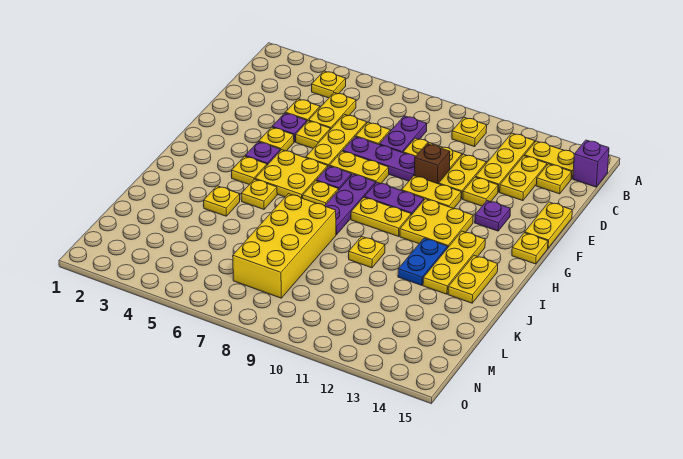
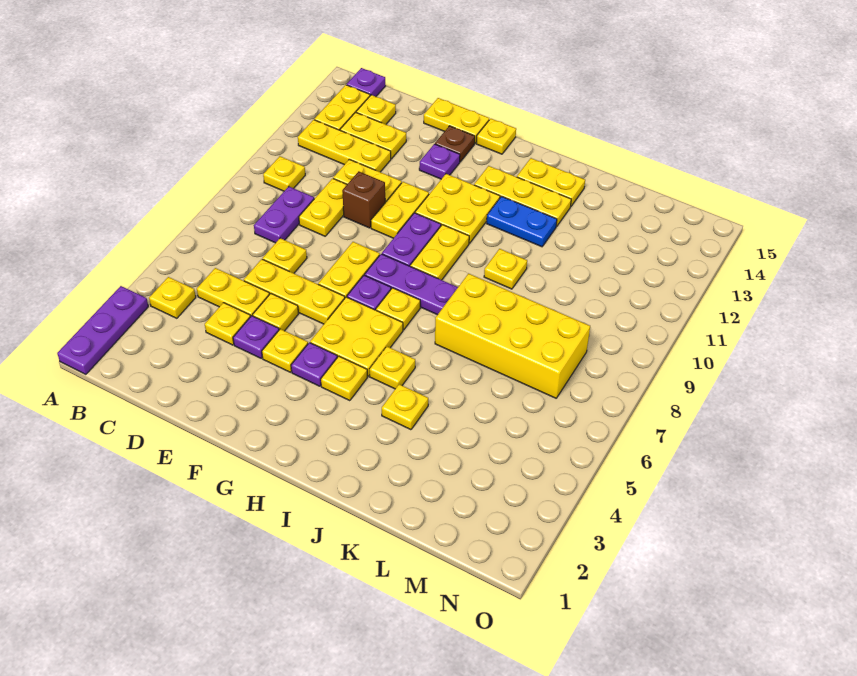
purple brick B15 level 1 -> purple plate B15 level 1
purple plate C8:D8 level 1 -> purple plate C8:C9 level 1
purple plate E7:E9 level 1 -> purple plate A1:A3 level 1
yellow plate E12 level 1 -> none
none -> brown plate F14 level 1

